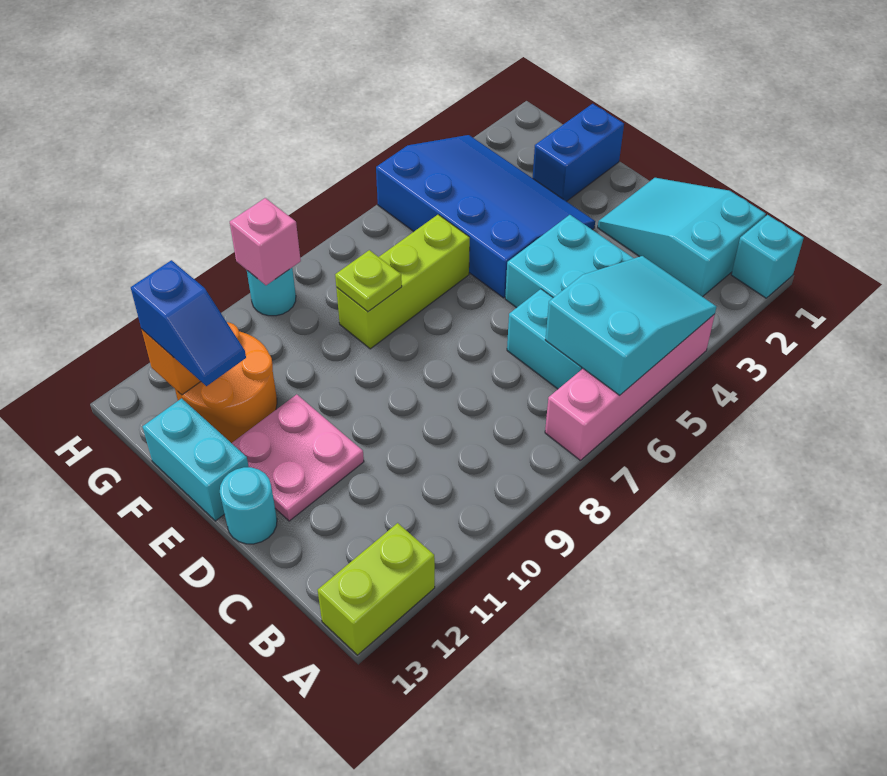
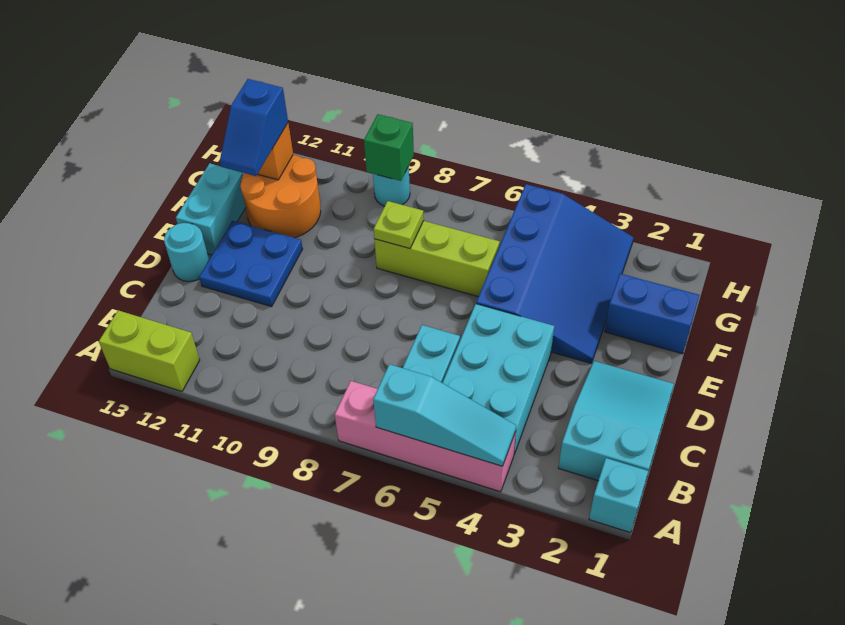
cyan slope A4:B6 level 2 top 6 -> cyan slope A4:A6 level 2 top 6
pink plate D11:E12 level 1 -> blue plate D11:E12 level 1
pink brick H9 level 2 -> green brick H9 level 2

